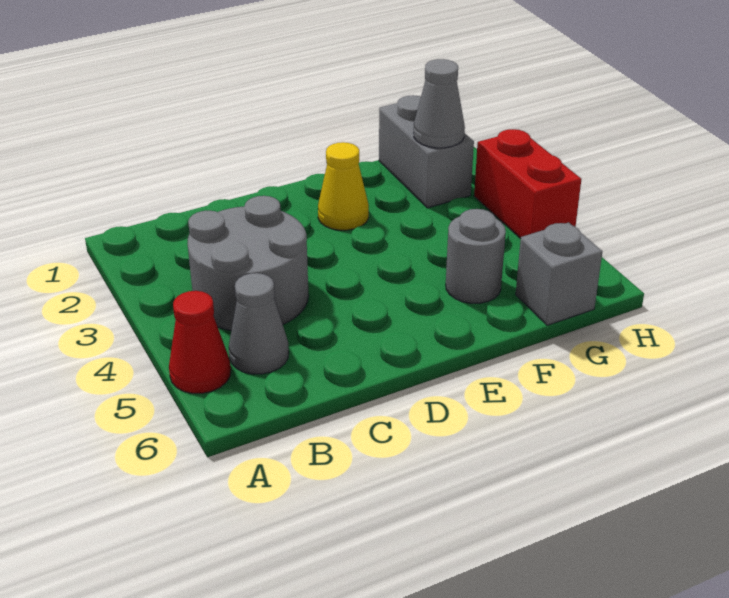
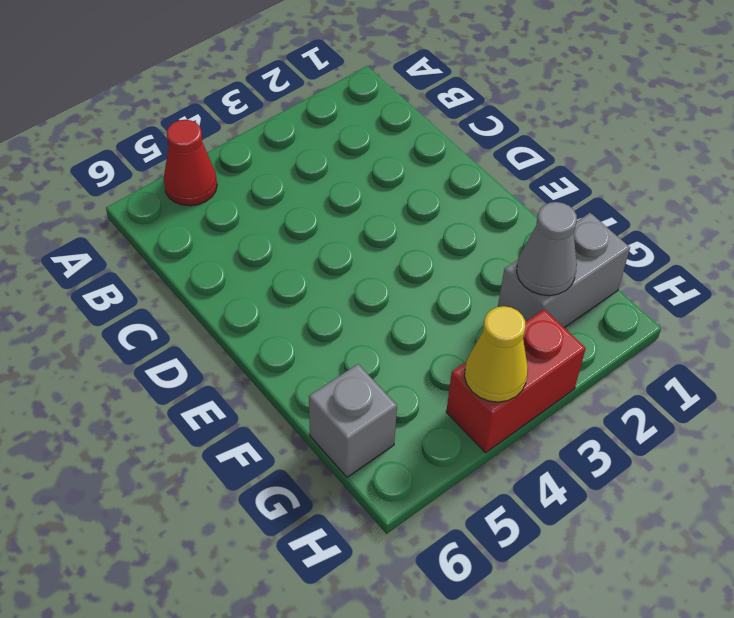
grey round brick B3:C4 level 1 -> none
grey cone B5 level 1 -> none
yellow cone E2 level 1 -> yellow cone H4 level 2
grey round brick F5 level 1 -> none

